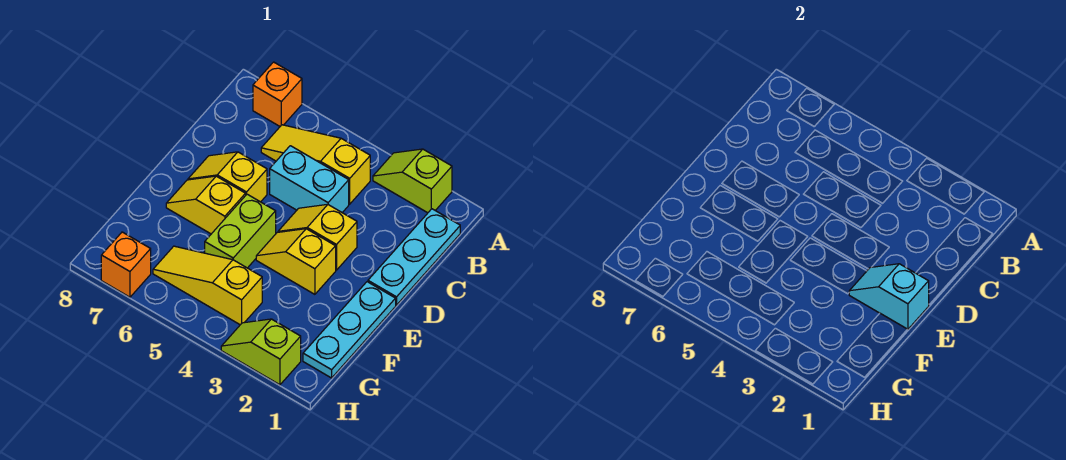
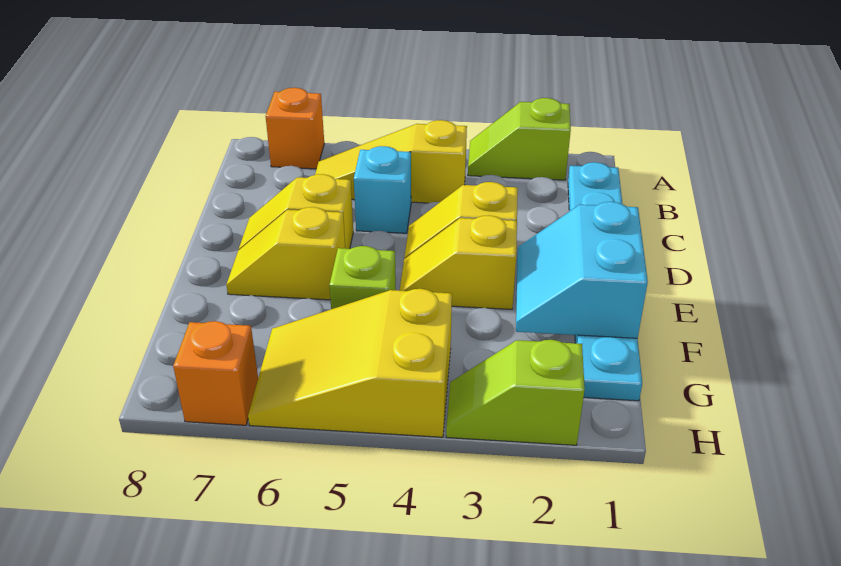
cyan brick C4:C5 level 1 -> cyan brick C5 level 1
cyan slope E1:E2 level 2 top 1 -> cyan slope E1:F2 level 2 top 1
lime brick E5:F5 level 1 -> lime brick F5 level 1
yellow slope G4:G6 level 1 top 4 -> yellow slope G4:H6 level 1 top 4

